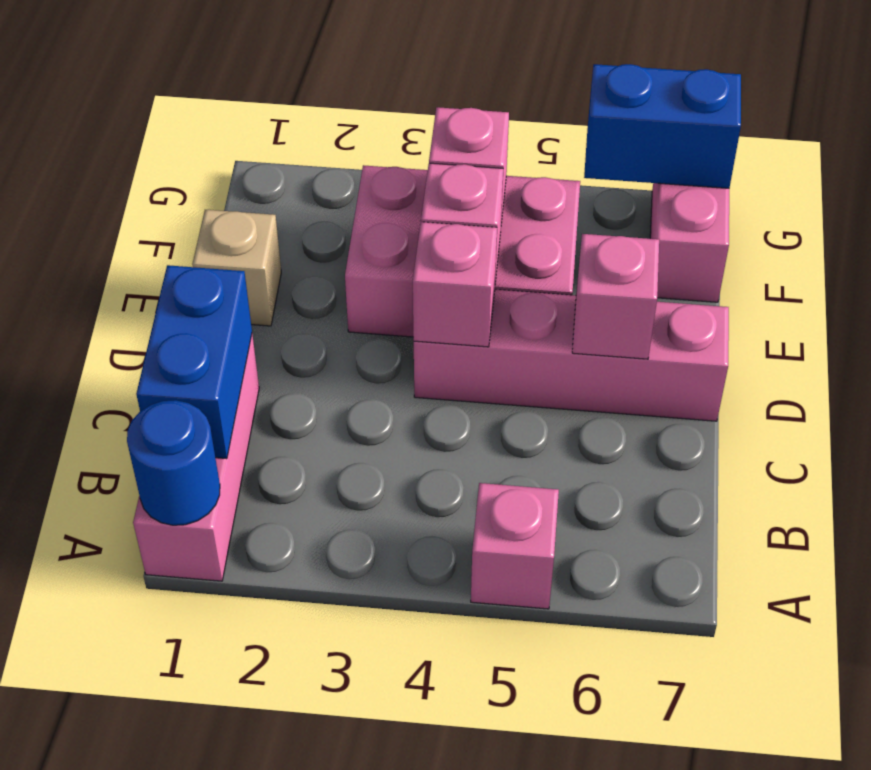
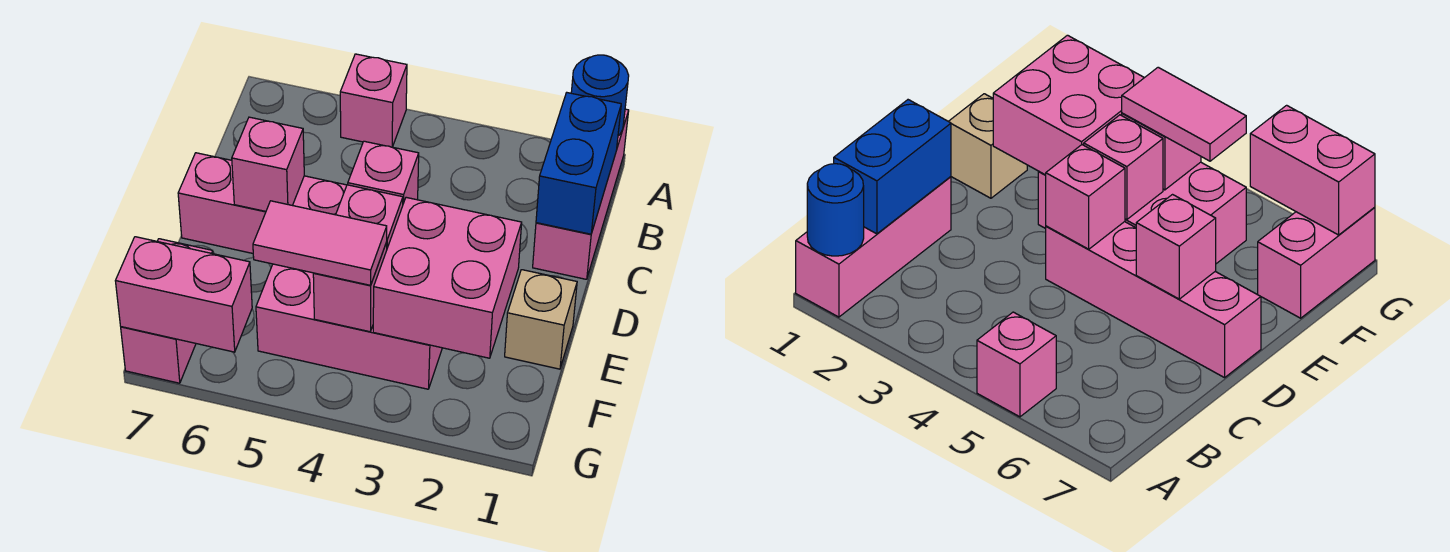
none -> pink brick E2:F3 level 2
none -> pink tile F4:F5 level 3
blue brick G6:G7 level 2 -> pink brick G6:G7 level 2

